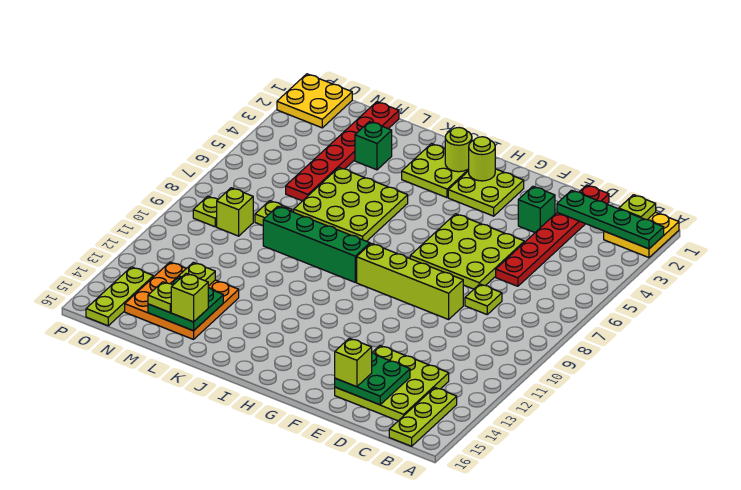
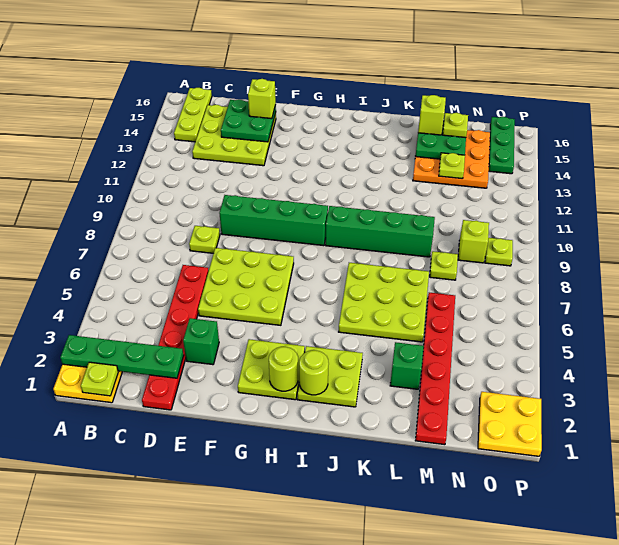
lime brick E9:H9 level 1 -> green brick E9:H9 level 1
lime plate O14:O16 level 1 -> green plate O14:O16 level 1

